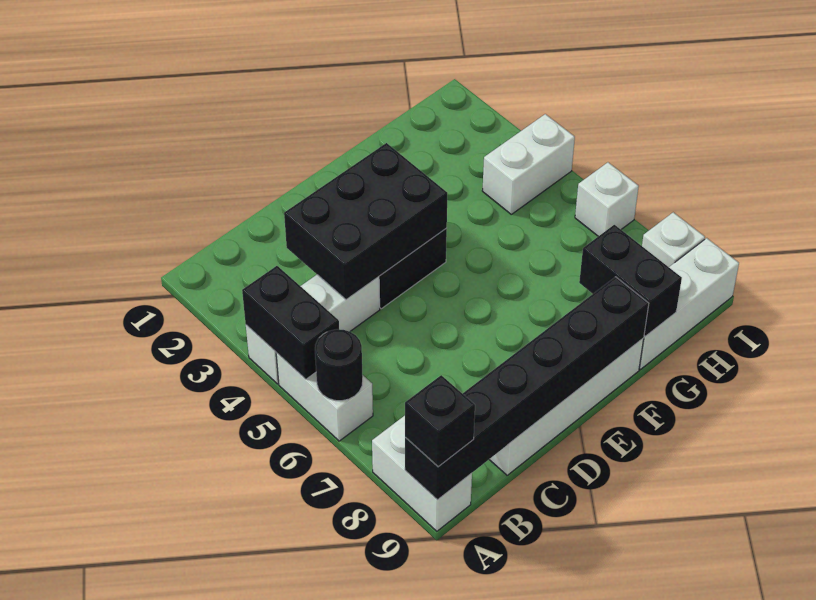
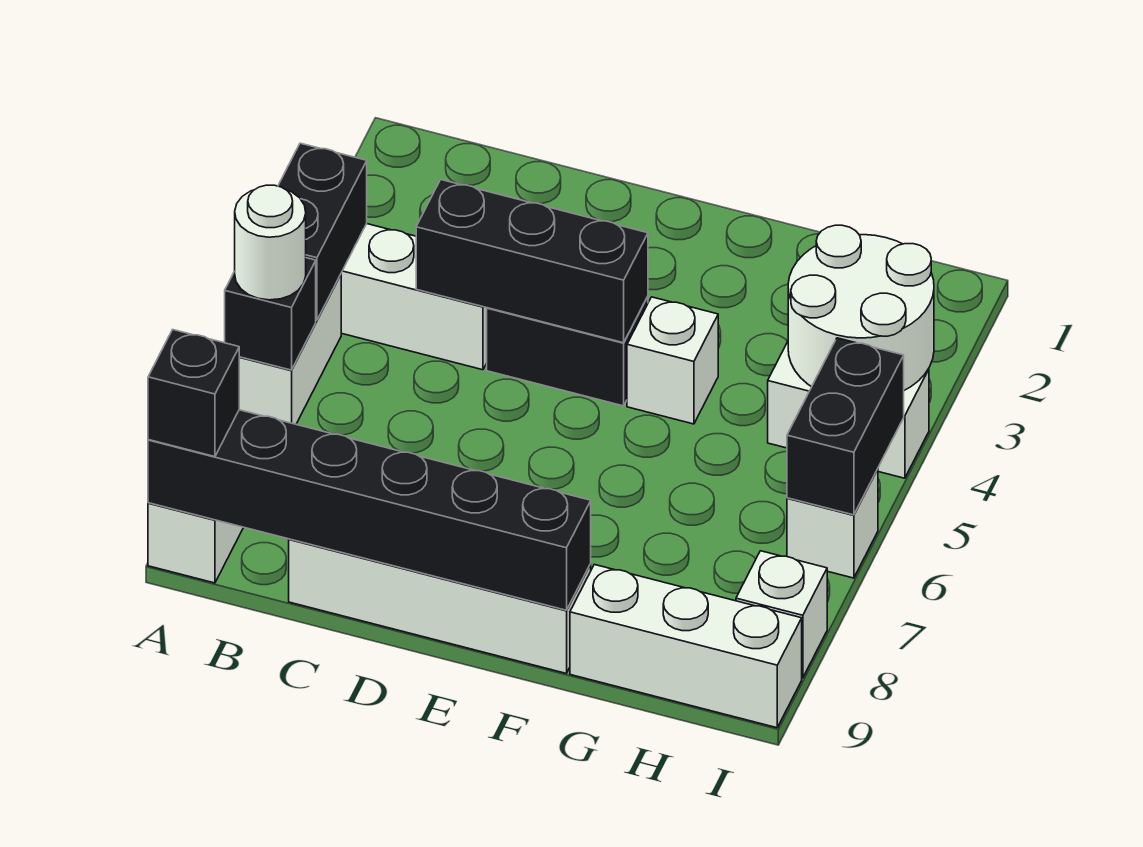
black round brick A6 level 2 -> black brick A6 level 2
none -> white round brick A6 level 3
black brick C3:E4 level 2 -> black brick C4:E4 level 2
none -> white brick F4 level 1
black brick G8:G9 level 2 -> black brick I5:I6 level 2
none -> white round brick H3:I4 level 2

